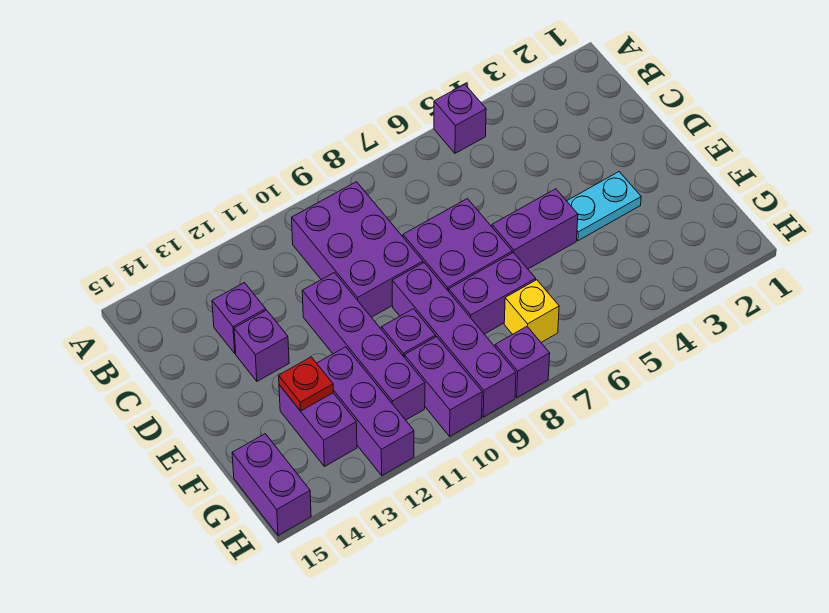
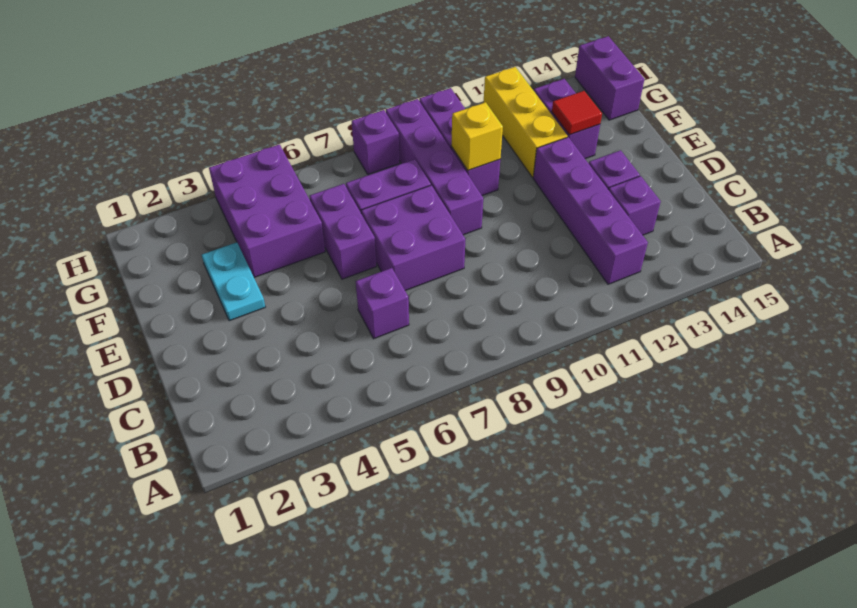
purple brick A5 level 1 -> purple brick C6 level 1
purple brick B9:D10 level 1 -> purple brick F4:H5 level 1
purple brick D11:G11 level 1 -> purple brick B12:E12 level 1
cyan plate E3:E4 level 1 -> cyan plate E3:F3 level 1
purple brick E5:E6 level 1 -> purple brick E6:F6 level 1
purple brick F12:H12 level 1 -> yellow brick F12:H12 level 1
red plate F13 level 2 -> red tile F13 level 2
yellow brick G7 level 1 -> yellow brick F10 level 2

